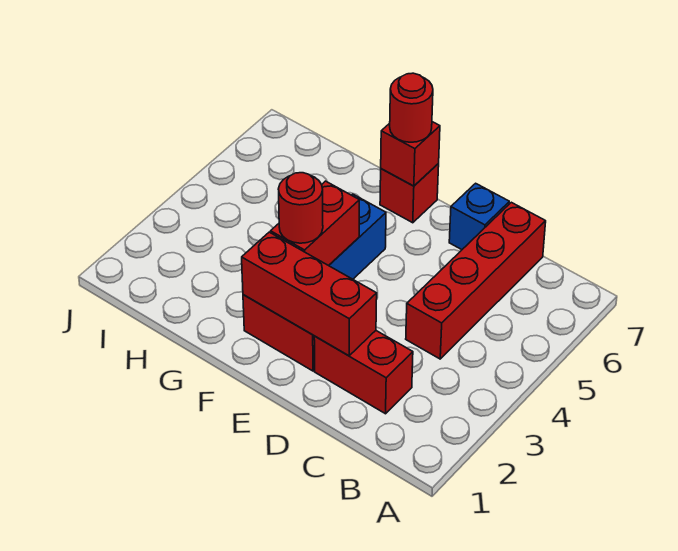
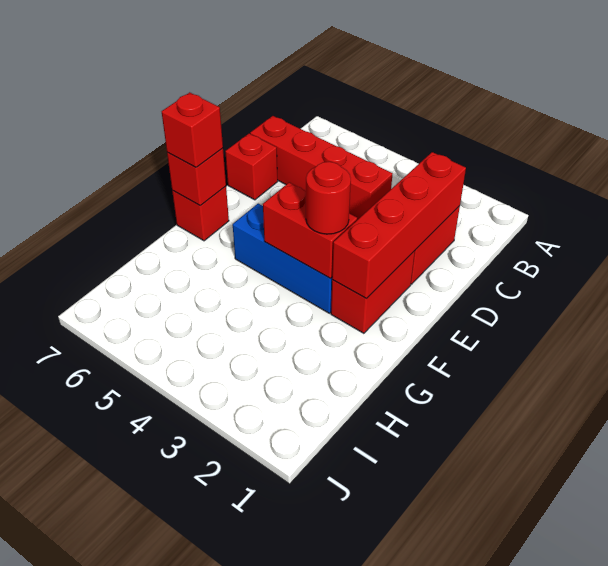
red brick D2:F2 level 2 -> red brick C2:F2 level 2
blue brick D7 level 1 -> red brick D7 level 1
red round brick F7 level 3 -> red brick F7 level 3

